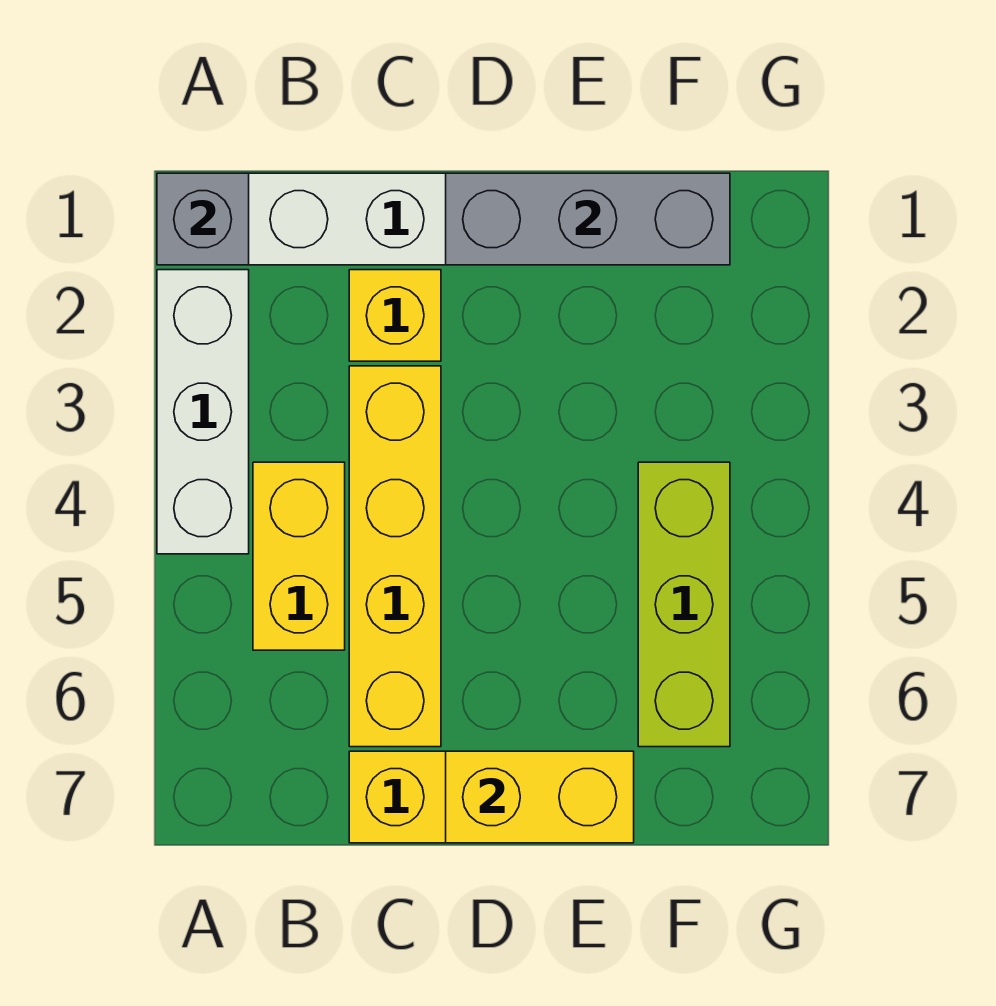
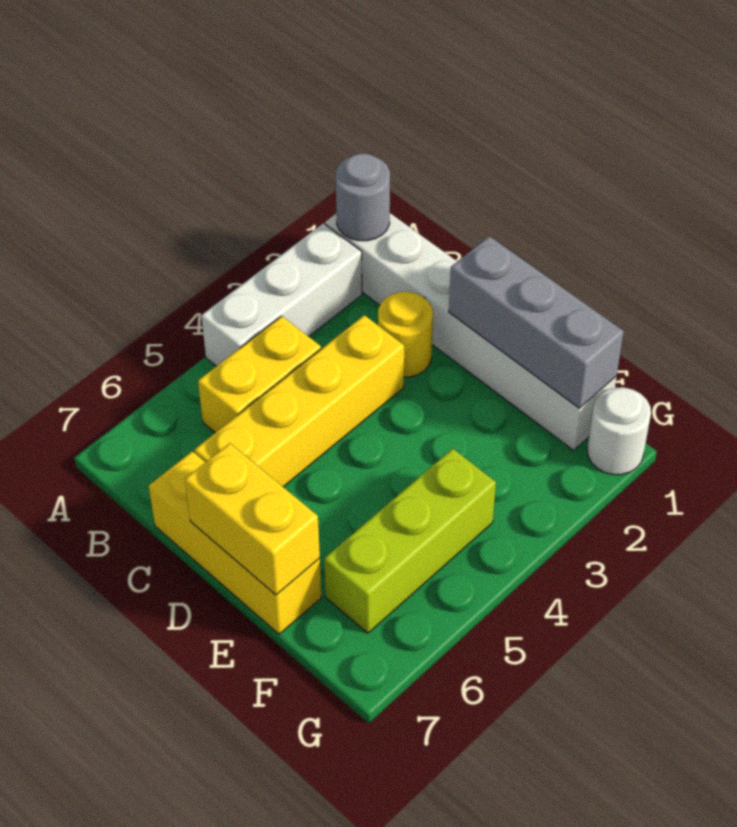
grey brick A1 level 2 -> grey round brick A1 level 2
yellow brick C2 level 1 -> yellow round brick C2 level 1
none -> white round brick G1 level 1

